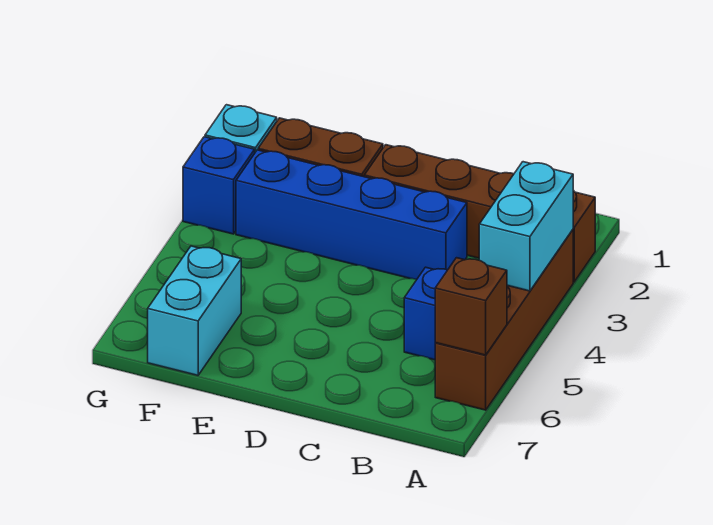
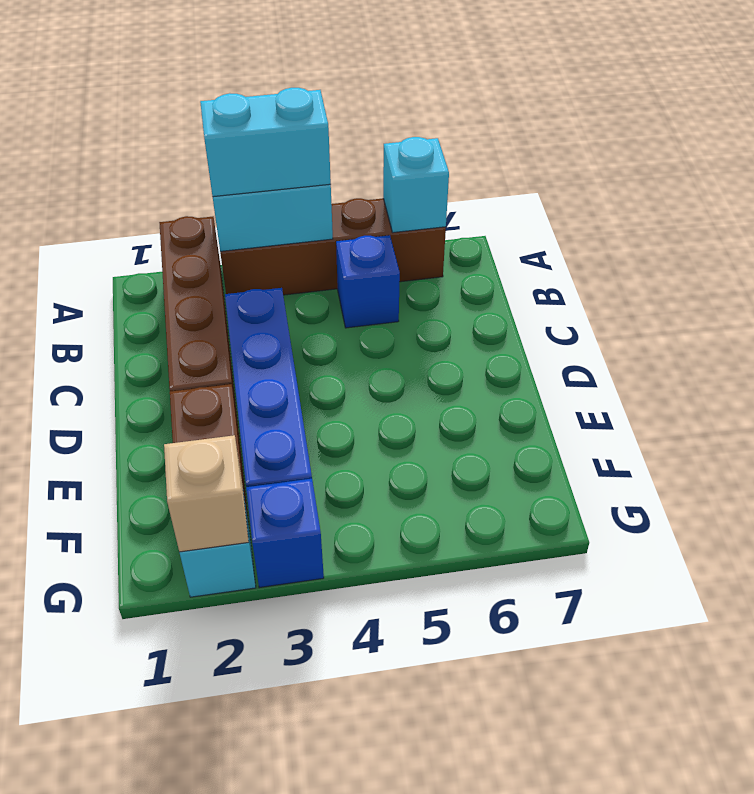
brown brick A6 level 2 -> cyan brick A6 level 2
cyan brick F6:F7 level 1 -> cyan brick A3:A4 level 3
none -> tan brick G2 level 2

